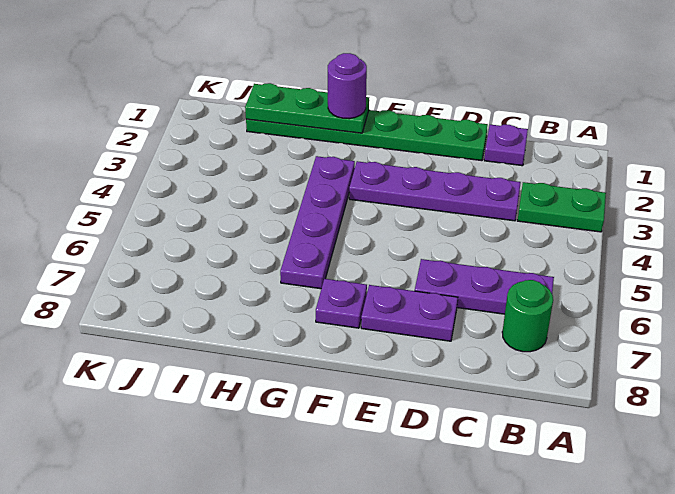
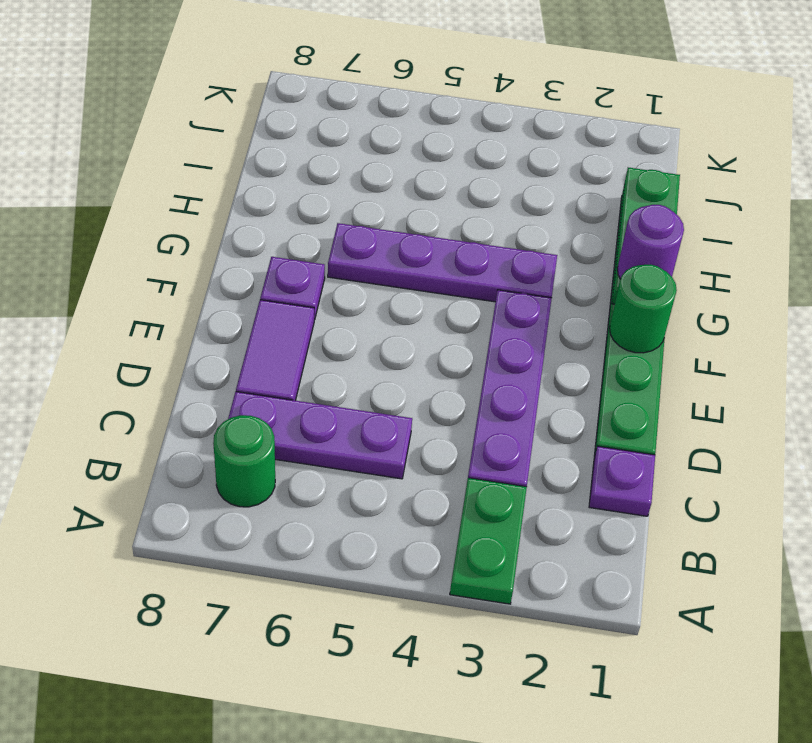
purple plate B6:D6 level 1 -> purple plate C5:C7 level 1
purple plate D7:E7 level 1 -> purple tile D7:E7 level 1
none -> green round brick F1 level 2

